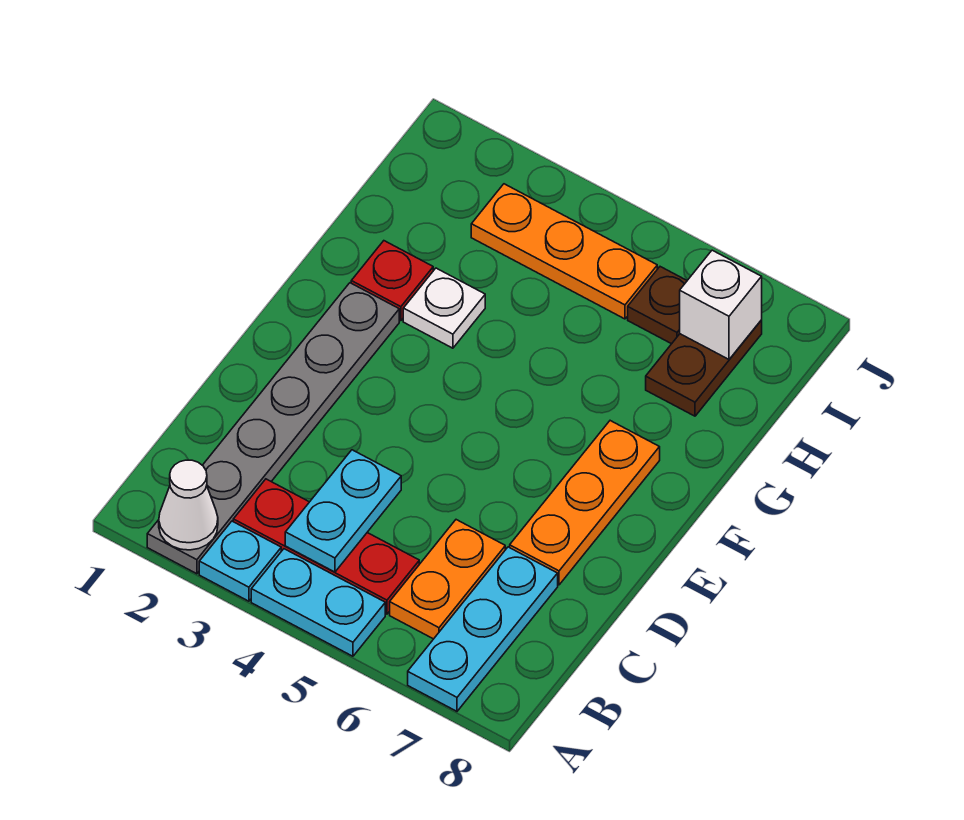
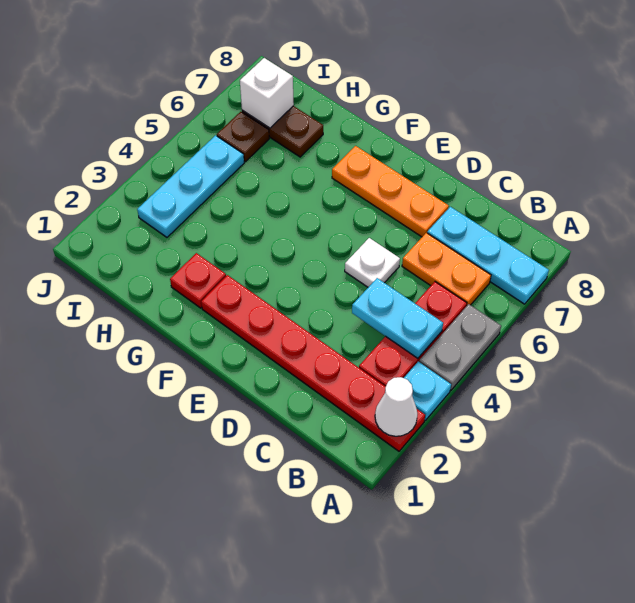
grey plate A2:F2 level 1 -> red plate A2:F2 level 1
cyan plate A4:A5 level 1 -> grey plate A4:A5 level 1
white plate G3 level 1 -> white plate D5 level 1
orange plate I3:I5 level 1 -> cyan plate I3:I5 level 1

